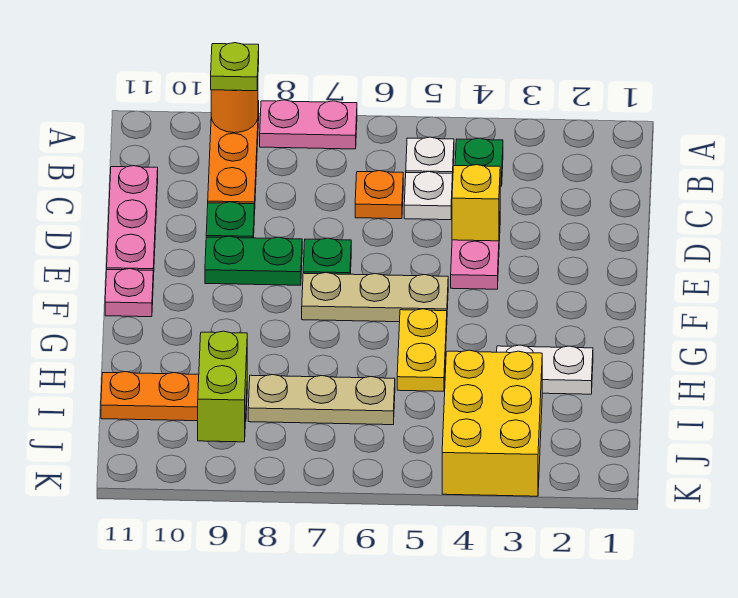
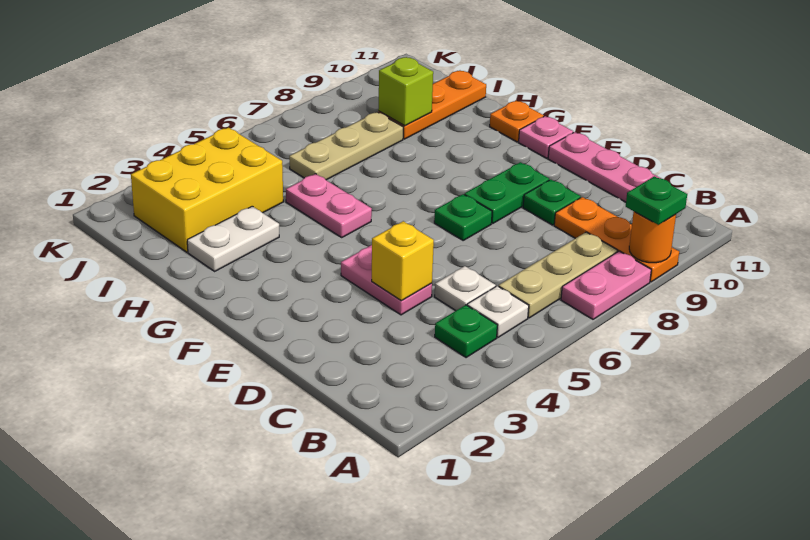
lime plate A9 level 3 -> green plate A9 level 3
orange plate C6 level 1 -> orange plate G11 level 1
tan plate F5:F7 level 1 -> tan plate B6:B8 level 1
yellow plate G5:H5 level 1 -> pink plate G5:H5 level 1
yellow brick I3:K4 level 1 -> yellow brick I2:J4 level 1
lime brick I9:J9 level 2 -> lime brick I9 level 2

